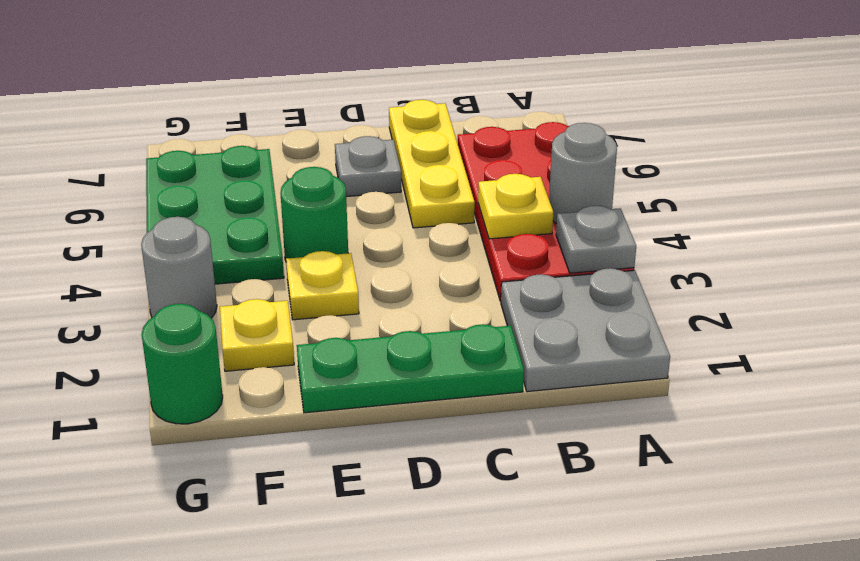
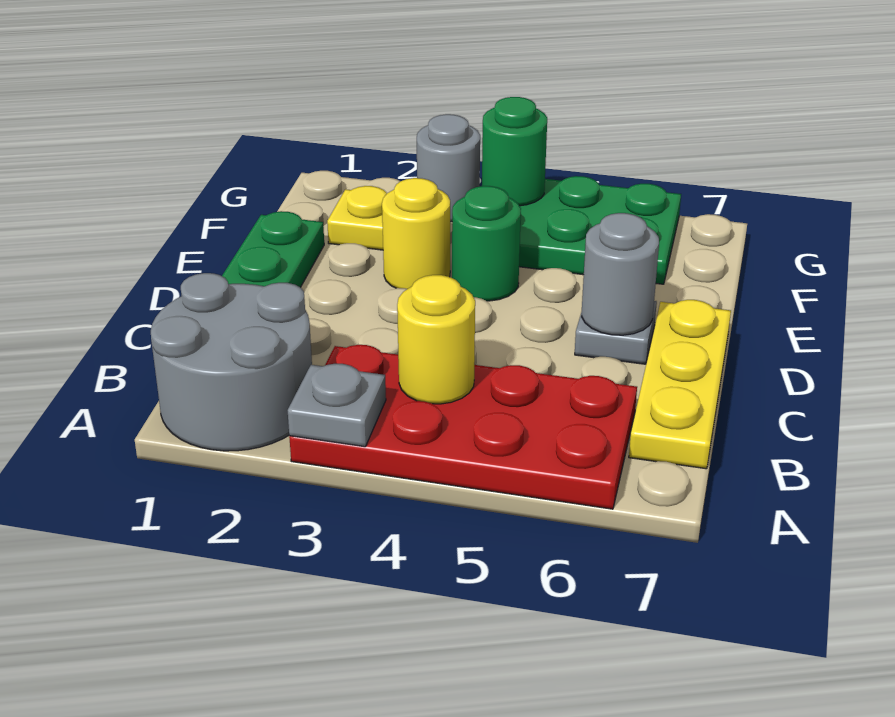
grey plate A1:B2 level 1 -> grey round brick A1:B2 level 1
grey round brick A4 level 2 -> grey round brick D6 level 2
yellow plate B4 level 2 -> yellow round brick B4 level 2
yellow plate C5:C7 level 1 -> yellow plate B7:D7 level 1
yellow plate E3 level 1 -> yellow round brick E3 level 1
green round brick G1 level 1 -> green round brick G4 level 2

